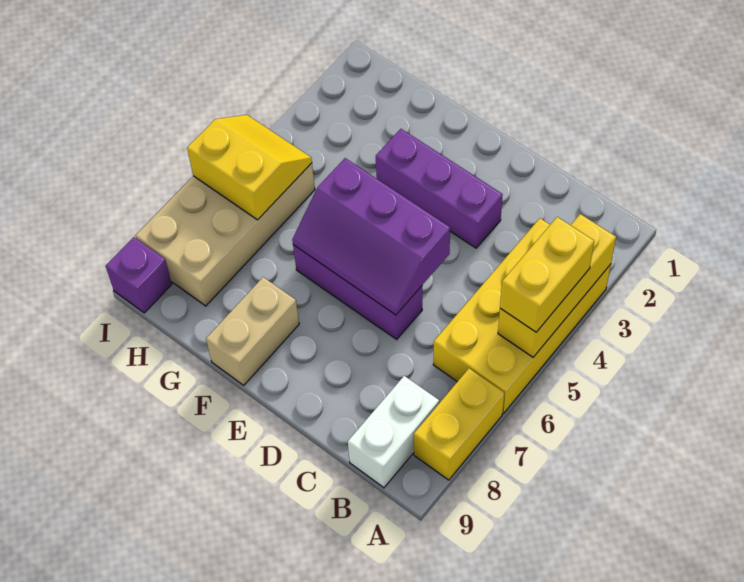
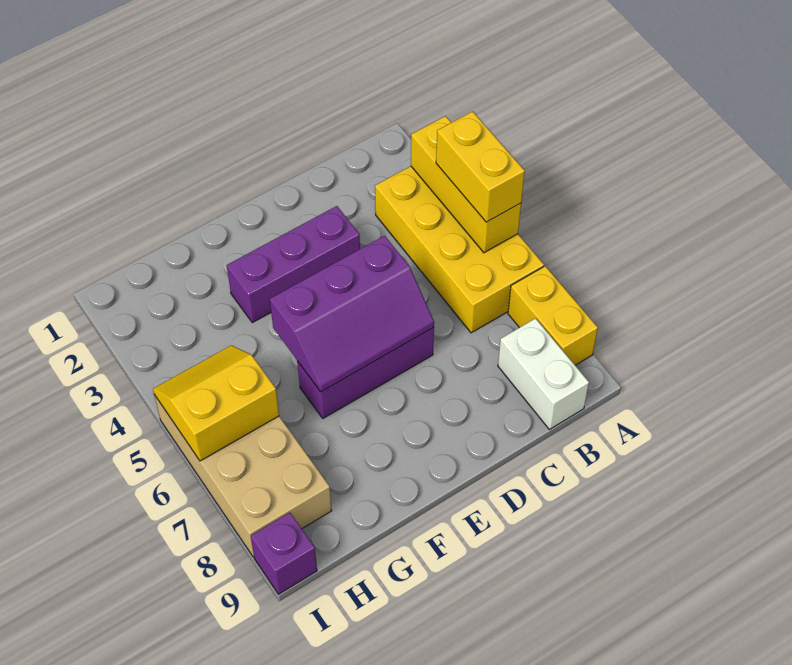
tan brick F8:F9 level 1 -> none

